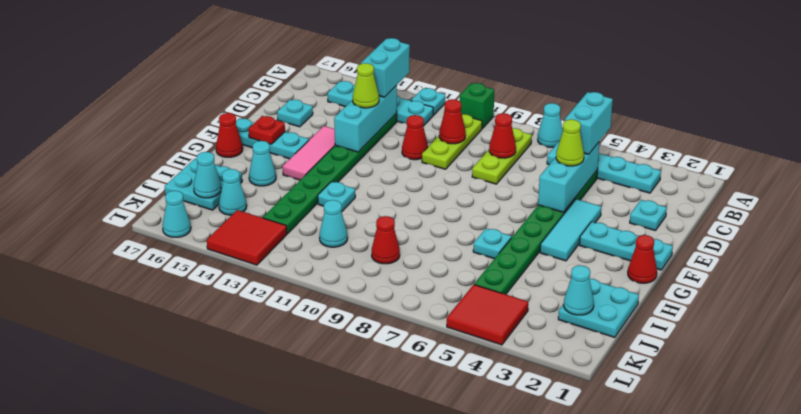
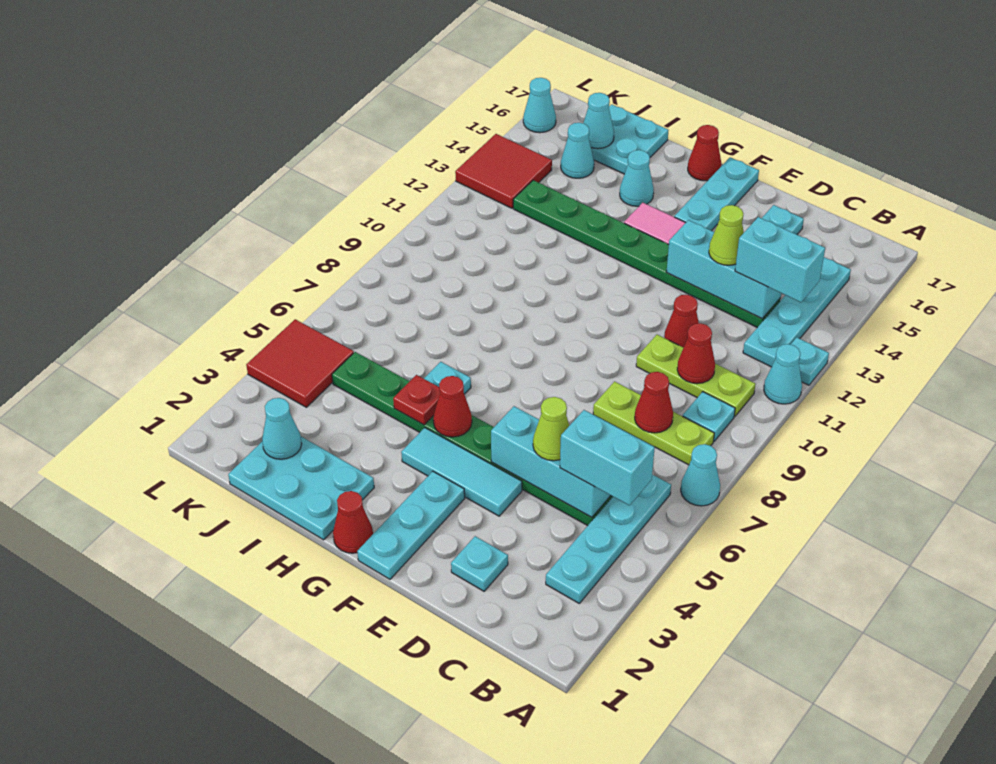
green brick A10 level 1 -> none
red plate F16 level 2 -> red plate H5 level 2
cyan plate H12 level 1 -> cyan plate B9 level 1
cyan plate I1:J2 level 1 -> cyan plate H1:J2 level 1
red cone J9 level 1 -> red cone G5 level 2
cyan cone J11 level 1 -> cyan cone A11 level 1

